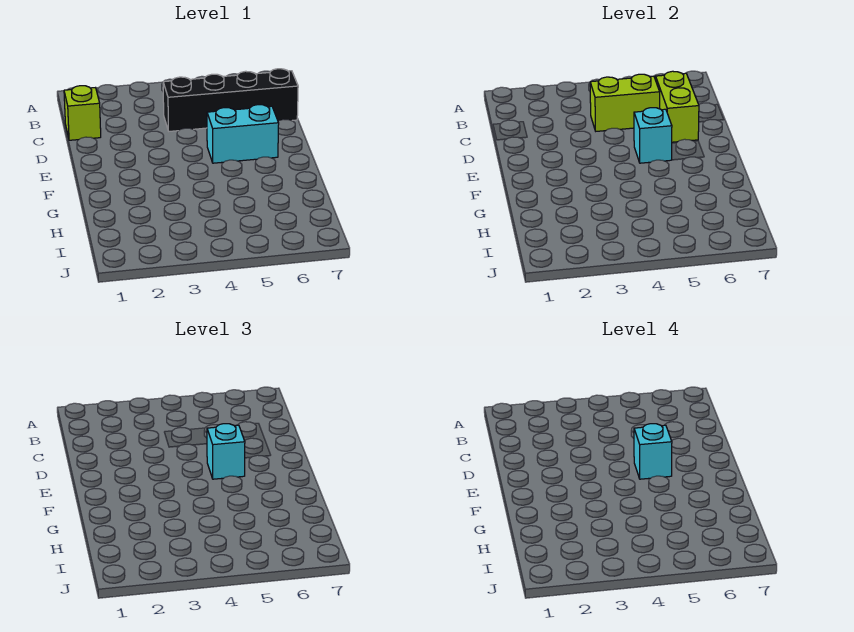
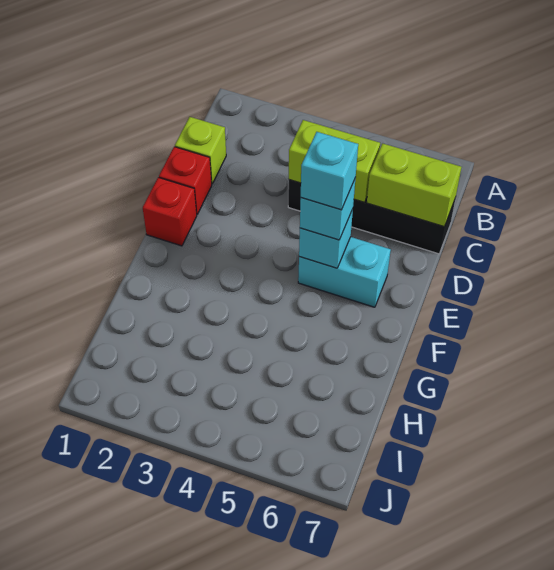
lime brick C6:D6 level 2 -> lime brick C6:C7 level 2
none -> red brick D1 level 1
none -> red brick E1 level 1

